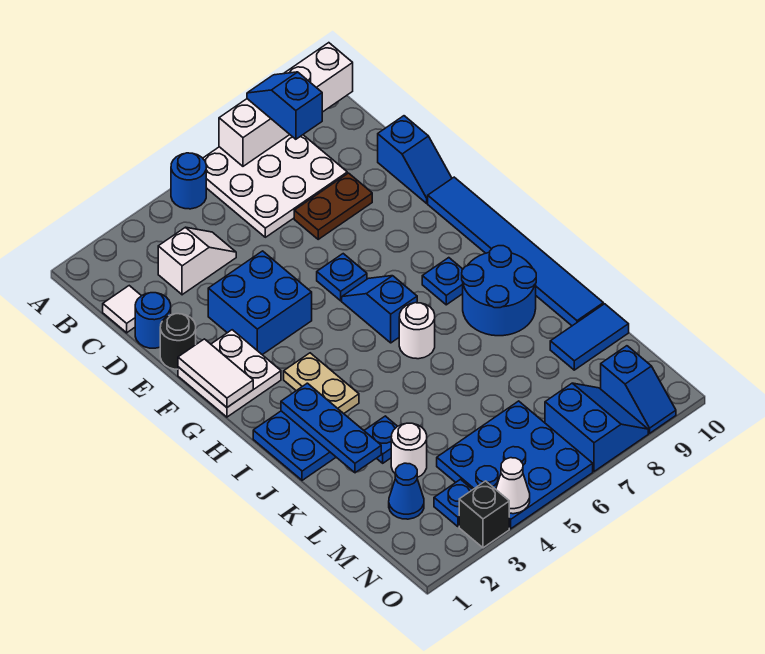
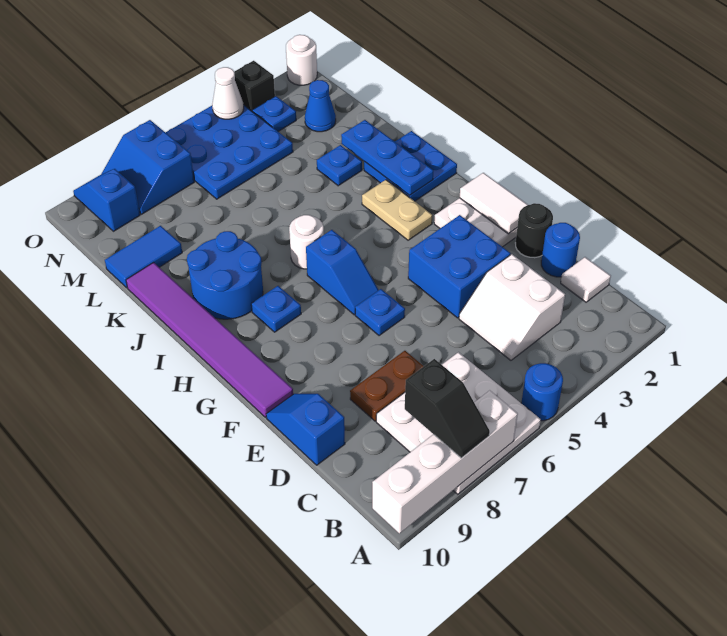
blue slope A8:B8 level 3 top B -> black slope A8:B8 level 3 top B
white slope C3:C4 level 1 top 3 -> white slope C3:D4 level 1 top 3
blue tile F10:K10 level 1 -> purple tile F10:K10 level 1
white round brick L3 level 1 -> white round brick O1 level 1

